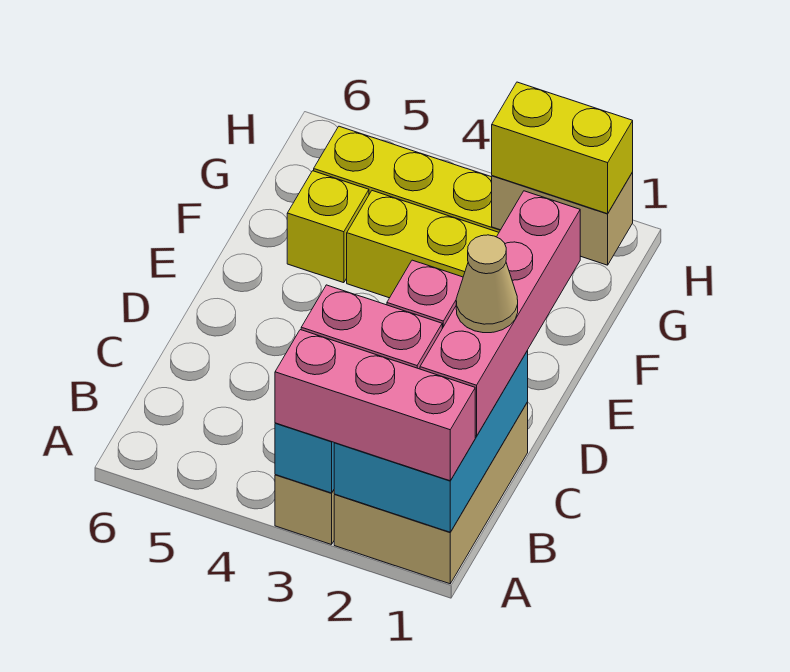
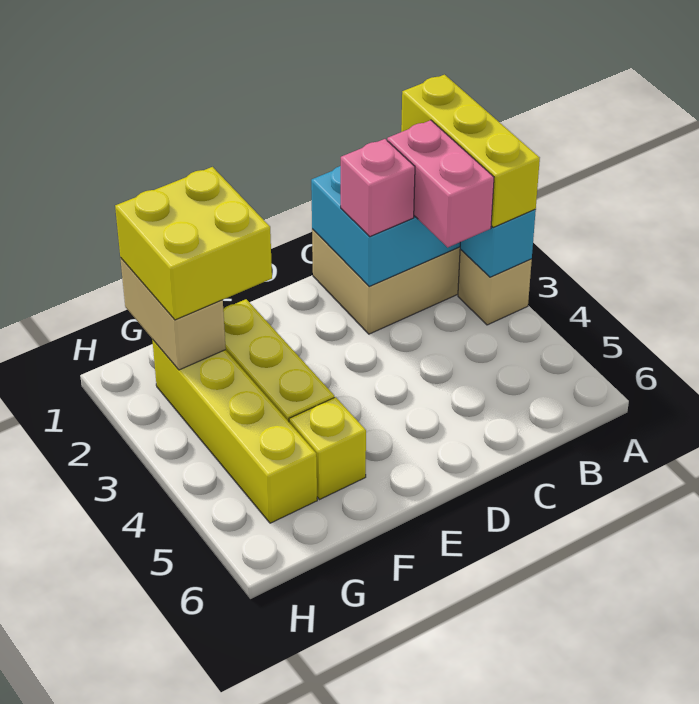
pink brick A1:A3 level 3 -> yellow brick A1:A3 level 3
pink brick B1:E1 level 3 -> none
tan cone C1 level 4 -> none
yellow brick G1:G2 level 3 -> yellow brick F1:G2 level 3

